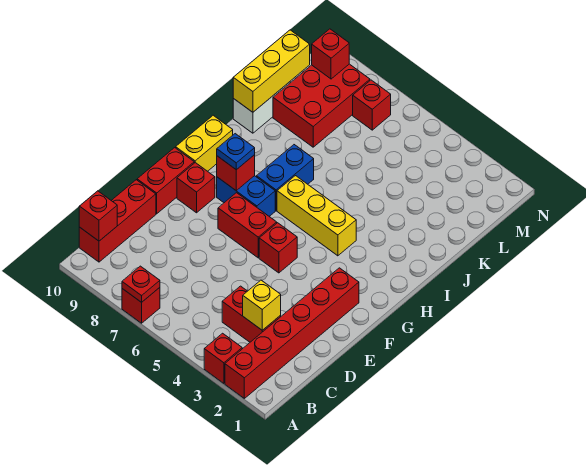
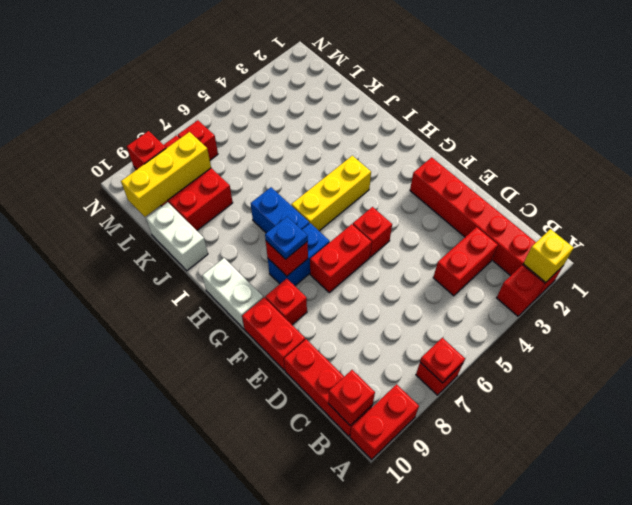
none -> red brick A9:A10 level 1
yellow brick C3 level 2 -> yellow brick A2 level 2
yellow brick G10:H10 level 1 -> white brick G10:H10 level 1
yellow brick J10:L10 level 2 -> yellow brick L8:L10 level 2

